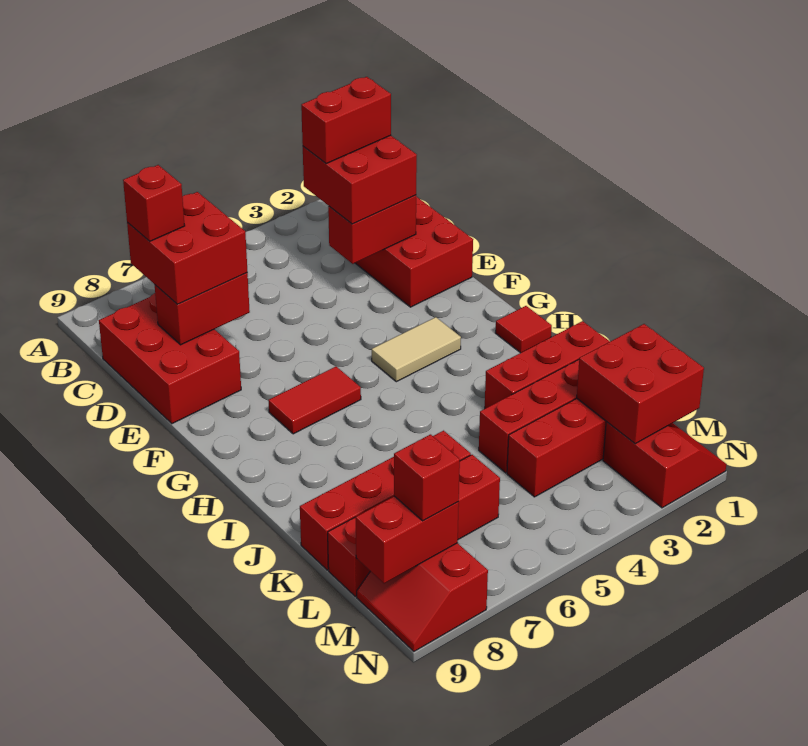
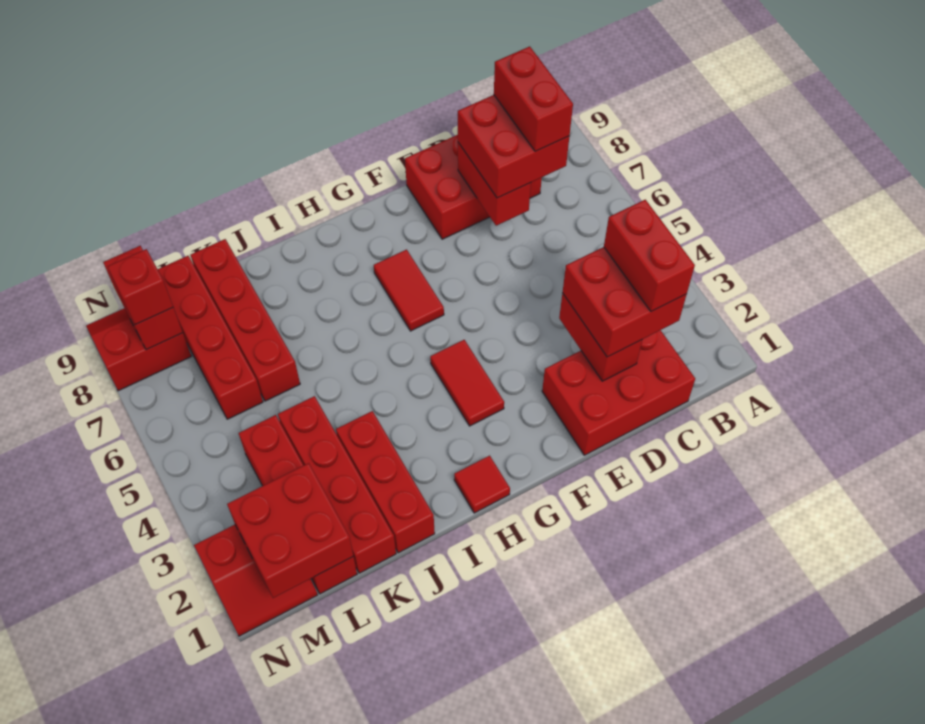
red brick C8 level 4 -> red brick C7:C8 level 4
tan tile G3:G4 level 1 -> red tile G3:G4 level 1

